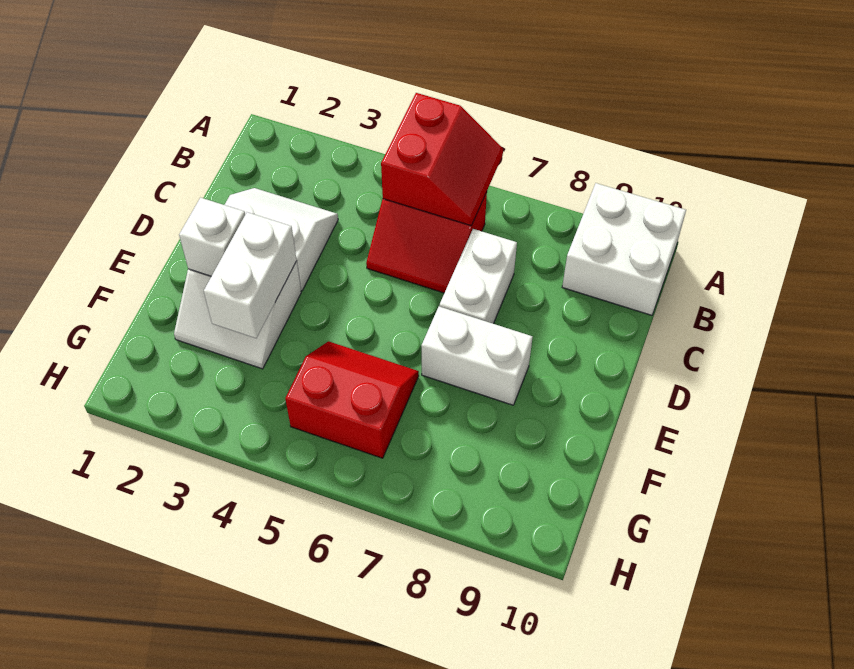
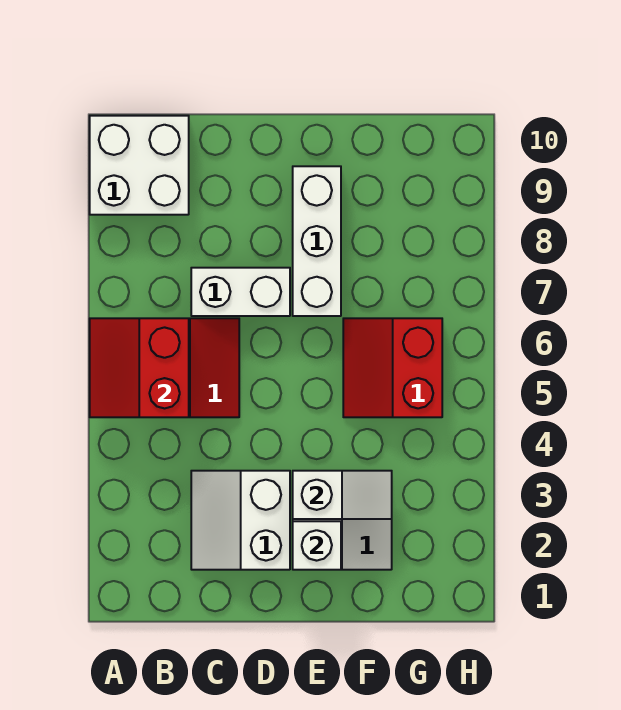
red slope A5:B6 level 2 top 5 -> red slope A5:B6 level 2 top B
white brick E3:F3 level 2 -> white slope E3:F3 level 2 top E
white brick E7:E8 level 1 -> white brick E7:E9 level 1

